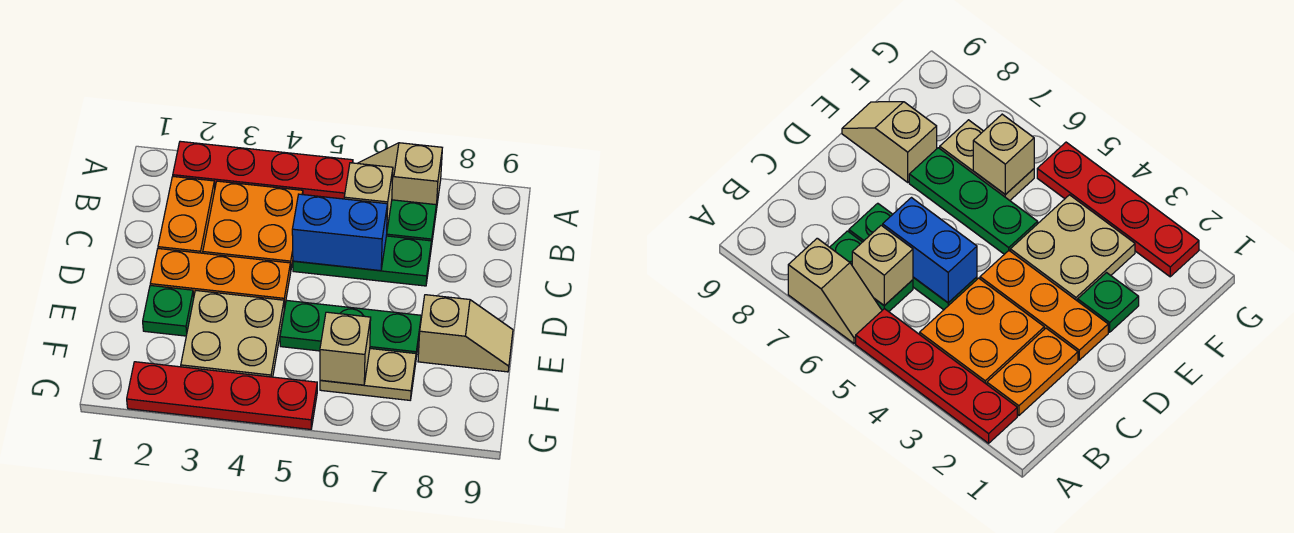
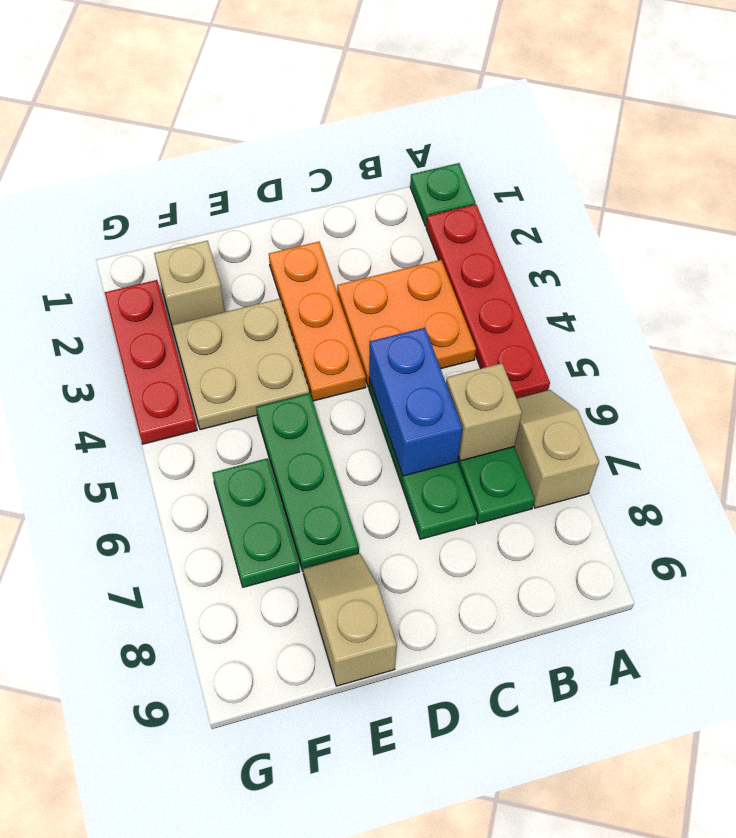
orange plate B2:C2 level 1 -> none
green plate E2 level 1 -> green plate A1 level 1
tan slope E8:E9 level 1 top 8 -> tan slope E8:E9 level 1 top 9
tan plate F6:F7 level 1 -> green plate F6:F7 level 1
tan brick F6 level 2 -> tan brick F2 level 1
red plate G2:G5 level 1 -> red plate G2:G4 level 1

